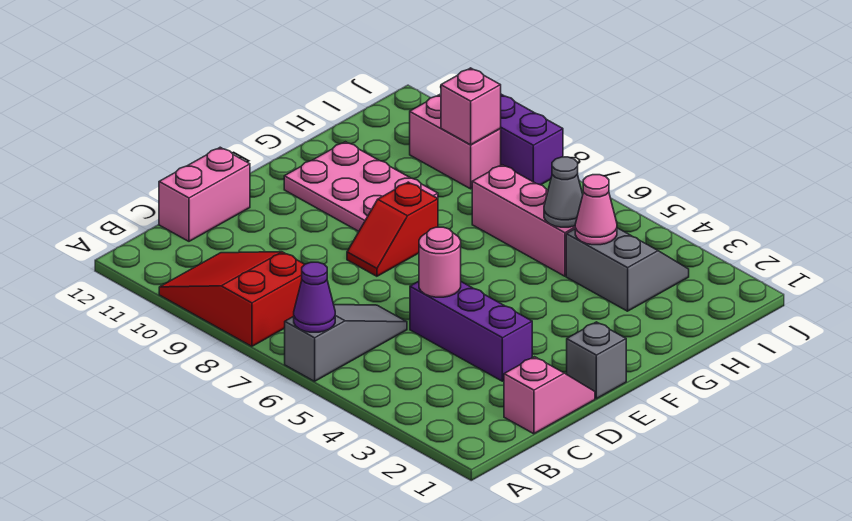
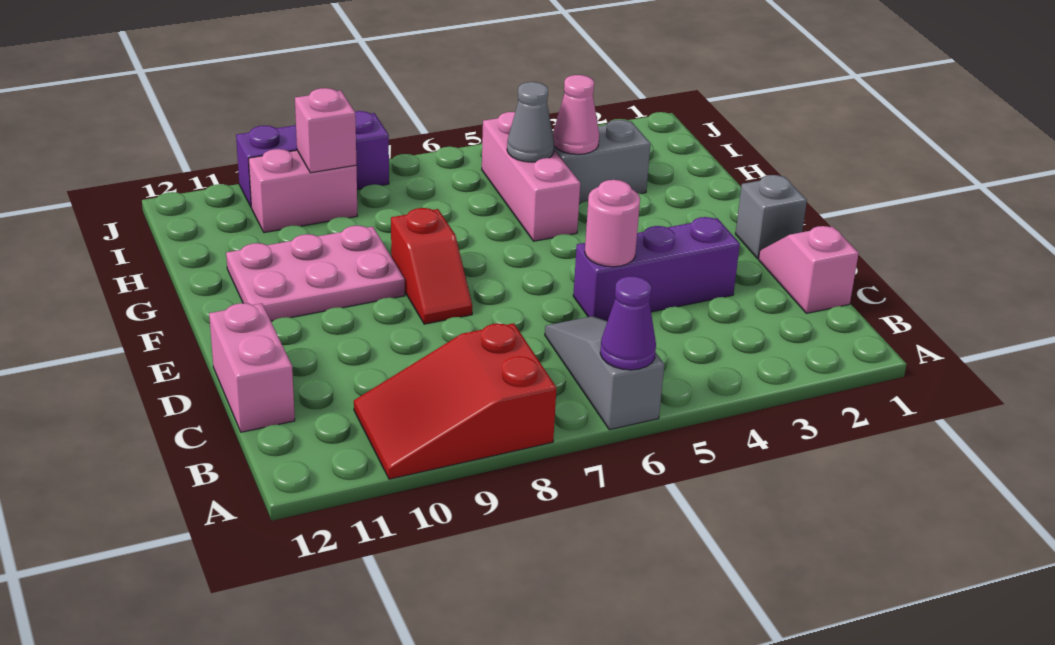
pink brick H5:H7 level 1 -> pink brick G5:I5 level 1

